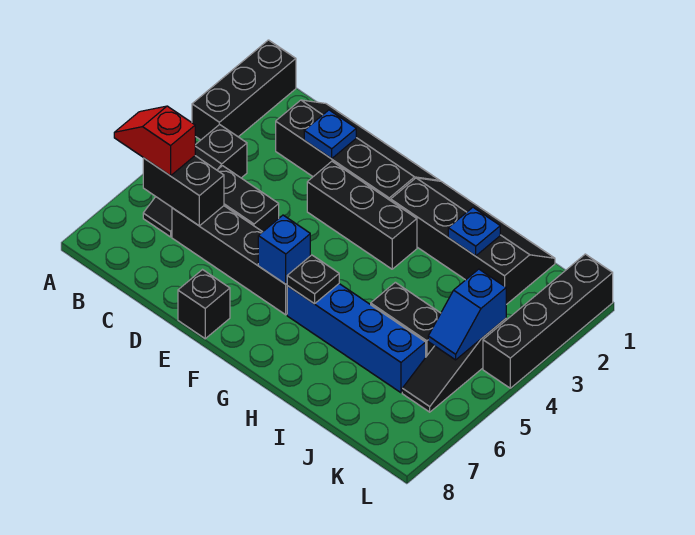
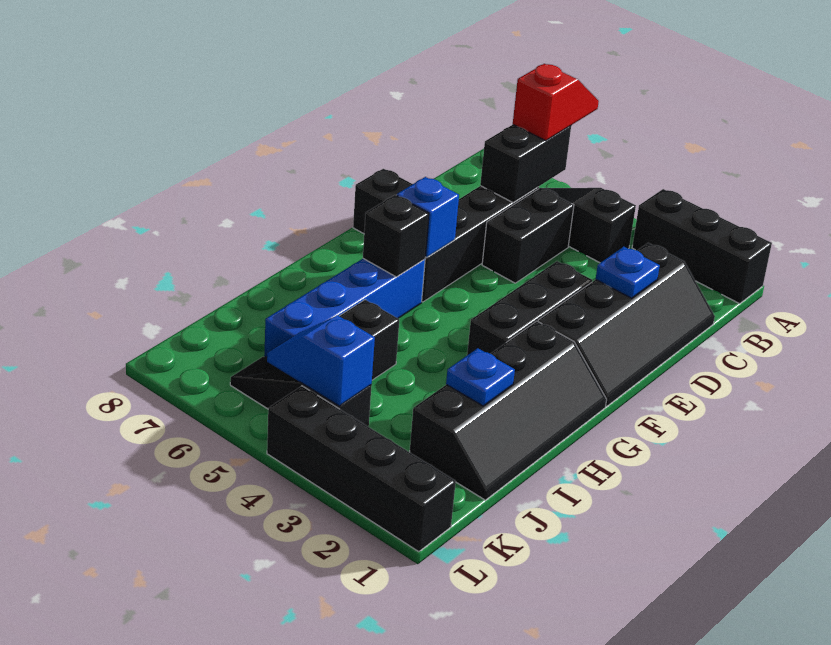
black plate G6 level 2 -> black brick G6 level 2

